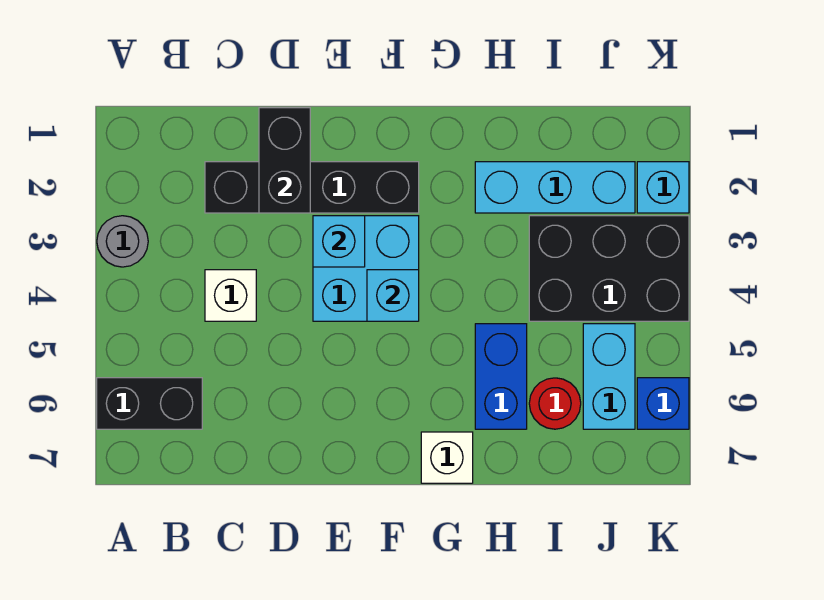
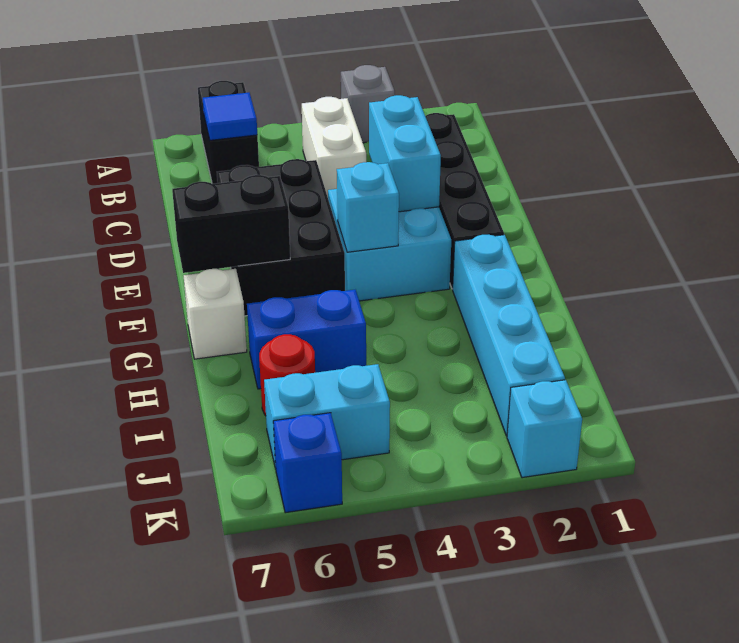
grey round brick A3 level 1 -> grey brick A3 level 1
none -> blue tile B6 level 2
white brick C4 level 1 -> white brick B4:C4 level 1
black brick D1:D2 level 2 -> black brick F6:F7 level 2
cyan brick E3 level 2 -> cyan brick D3:E3 level 2
cyan brick H2:J2 level 1 -> cyan brick G2:J2 level 1
black brick I3:K4 level 1 -> black brick D5:F6 level 1

